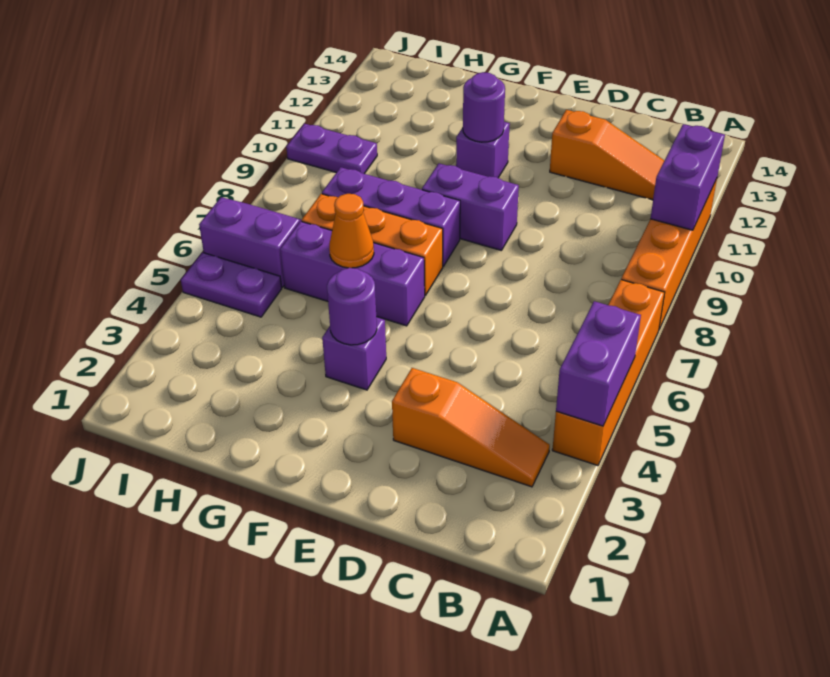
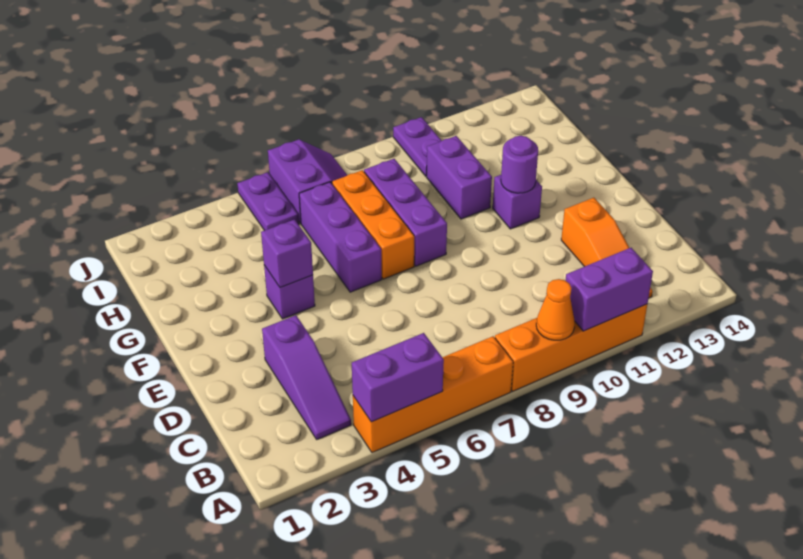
orange slope B3:D3 level 1 top D -> purple slope B3:D3 level 1 top D
purple brick E9:F9 level 1 -> purple brick G10:H10 level 1
purple round brick F4 level 2 -> purple brick F4 level 2
orange cone G6 level 2 -> orange cone A9 level 2

